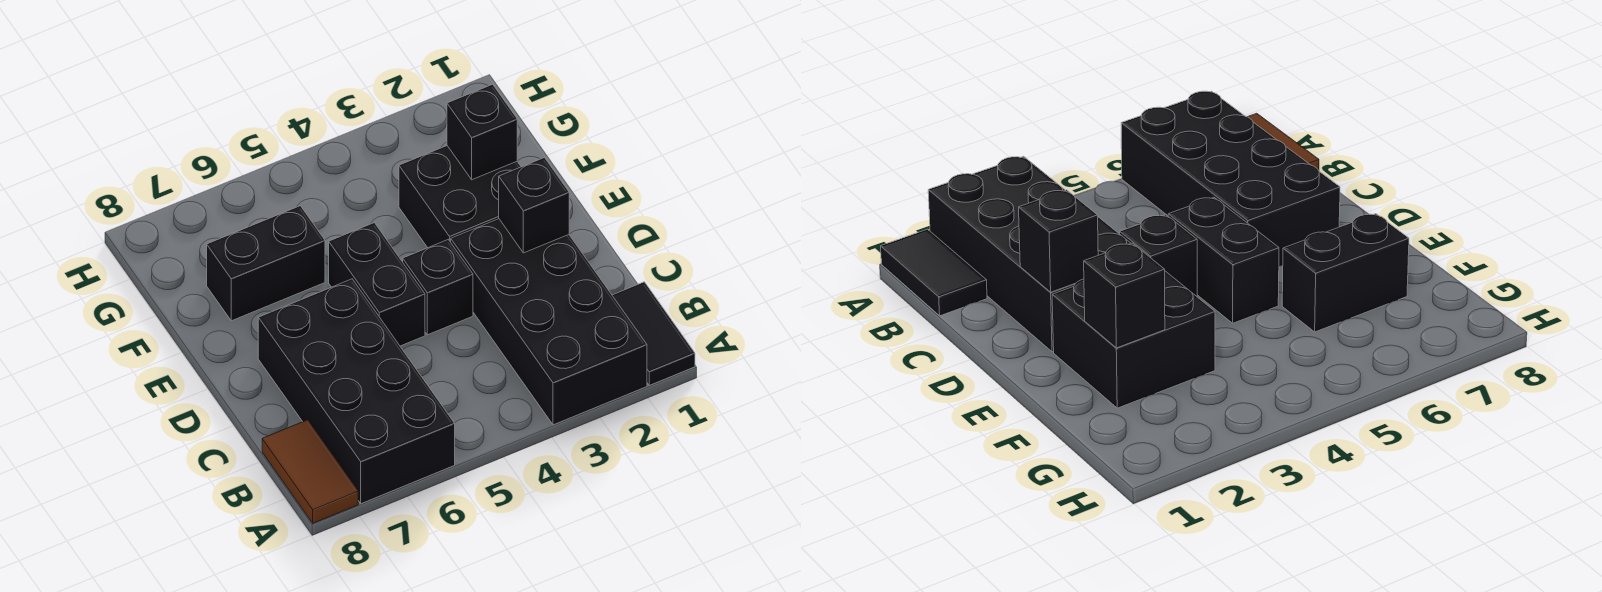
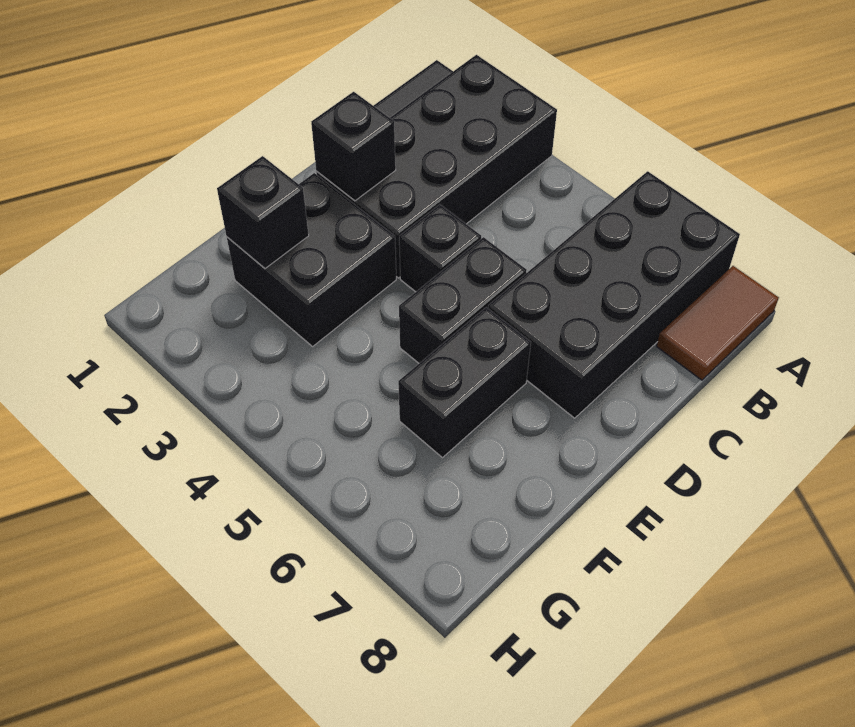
black brick F6:F7 level 1 -> black brick E6:F6 level 1

